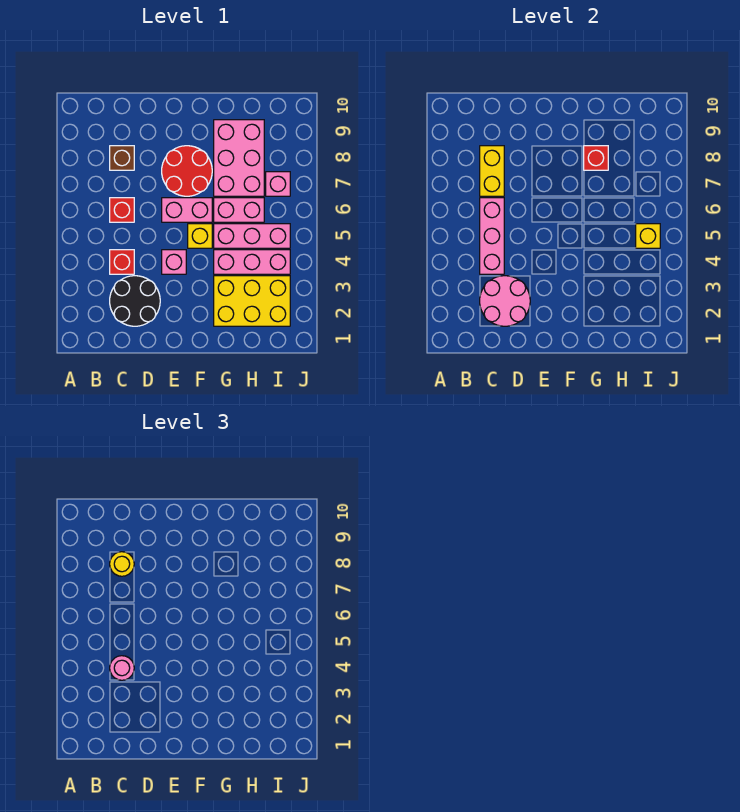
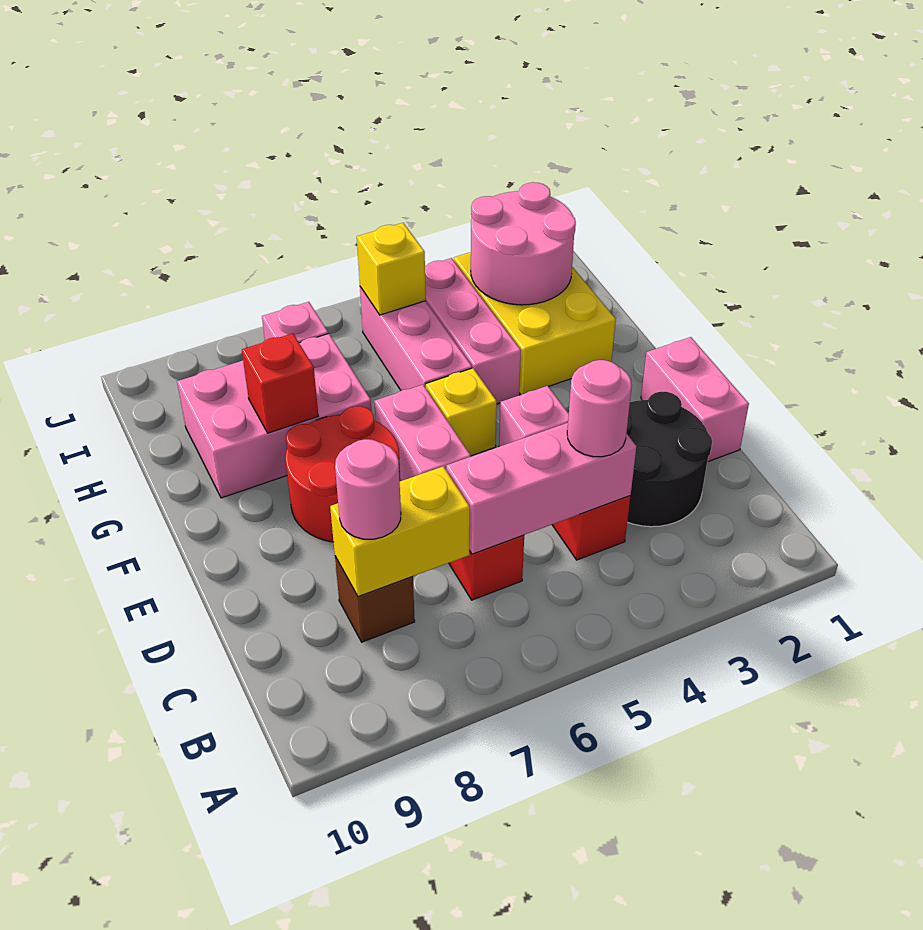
pink round brick C2:D3 level 2 -> pink round brick H2:I3 level 2
yellow round brick C8 level 3 -> pink round brick C8 level 3
pink brick G6:H6 level 1 -> pink brick D1:E1 level 1

